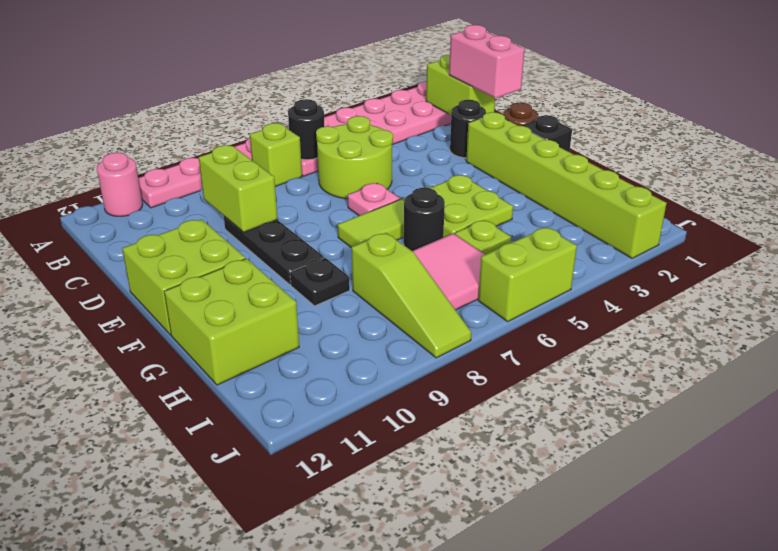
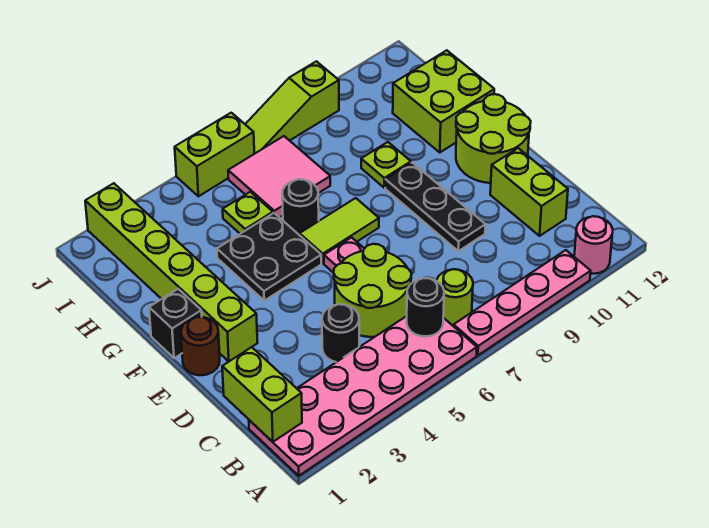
lime brick B7 level 1 -> lime round brick B7 level 1
pink brick C1:D1 level 3 -> none
lime brick C9:D9 level 2 -> lime brick C11:D11 level 1
black round brick D2 level 1 -> black round brick C4 level 1
lime brick E11:F12 level 1 -> lime round brick E11:F12 level 1
lime plate F4:G5 level 1 -> black plate F4:G5 level 1
black plate G9 level 1 -> lime plate G9 level 1
lime slope H8:J8 level 1 top H -> lime slope J7:J9 level 1 top 9

